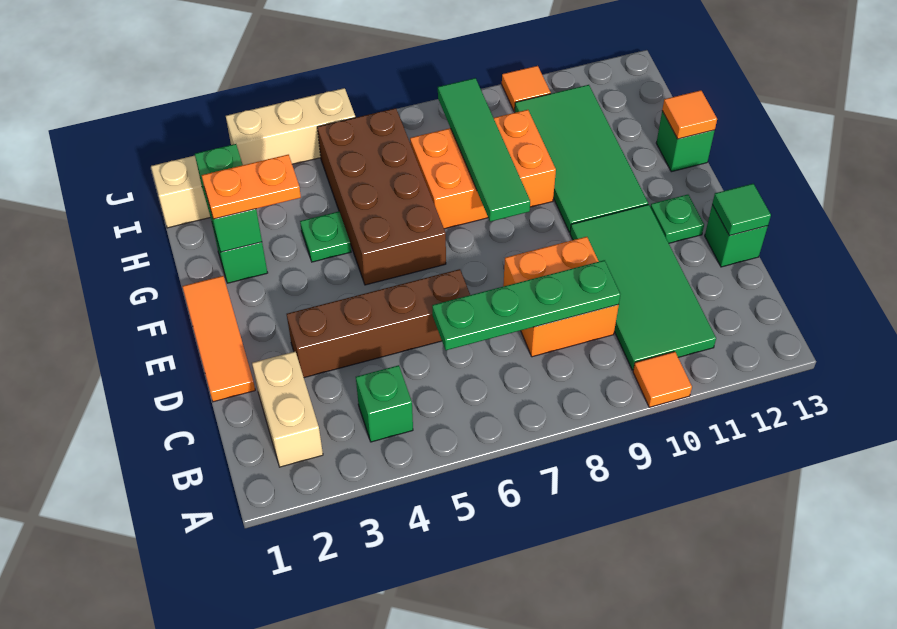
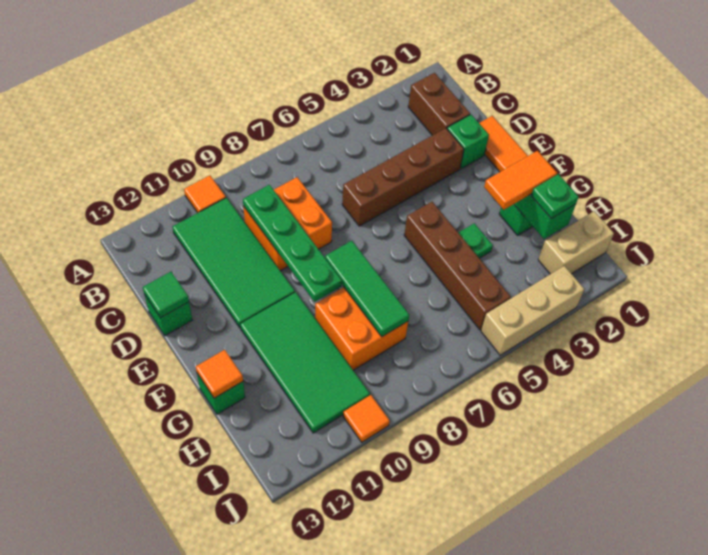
tan brick B2:C2 level 1 -> brown brick B2:C2 level 1
green brick B4 level 1 -> green brick D2 level 1
green plate C6:C9 level 2 -> green plate C9:F9 level 2
green plate E12 level 1 -> green plate H2 level 3
brown brick F5:I6 level 1 -> brown brick F5:I5 level 1
green tile F8:I8 level 2 -> green tile F8:H8 level 2
orange plate G2:G3 level 3 -> orange tile G2:G3 level 3
orange brick G7:H9 level 1 -> orange brick G8:H9 level 1

